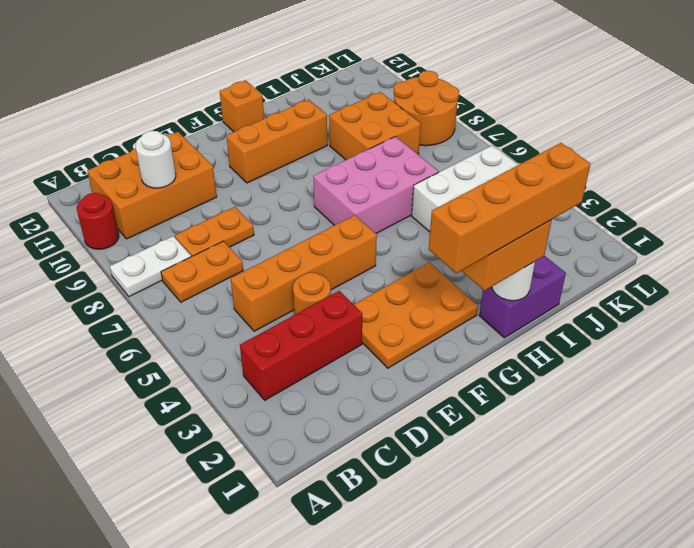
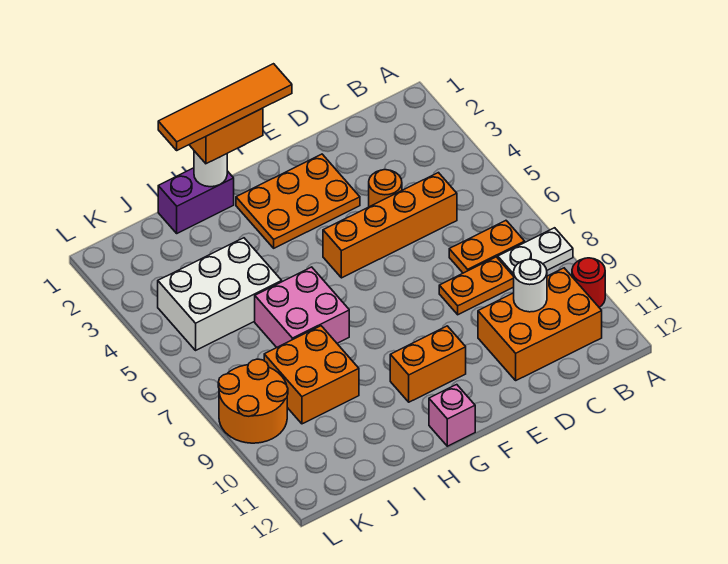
red brick B3:D3 level 1 -> none
orange brick F1:I1 level 4 -> orange tile F1:I1 level 4
orange brick F10:H10 level 1 -> orange brick F10:G10 level 1
pink brick G6:I7 level 1 -> pink brick H6:I7 level 1
orange brick G12 level 1 -> pink brick G12 level 1

